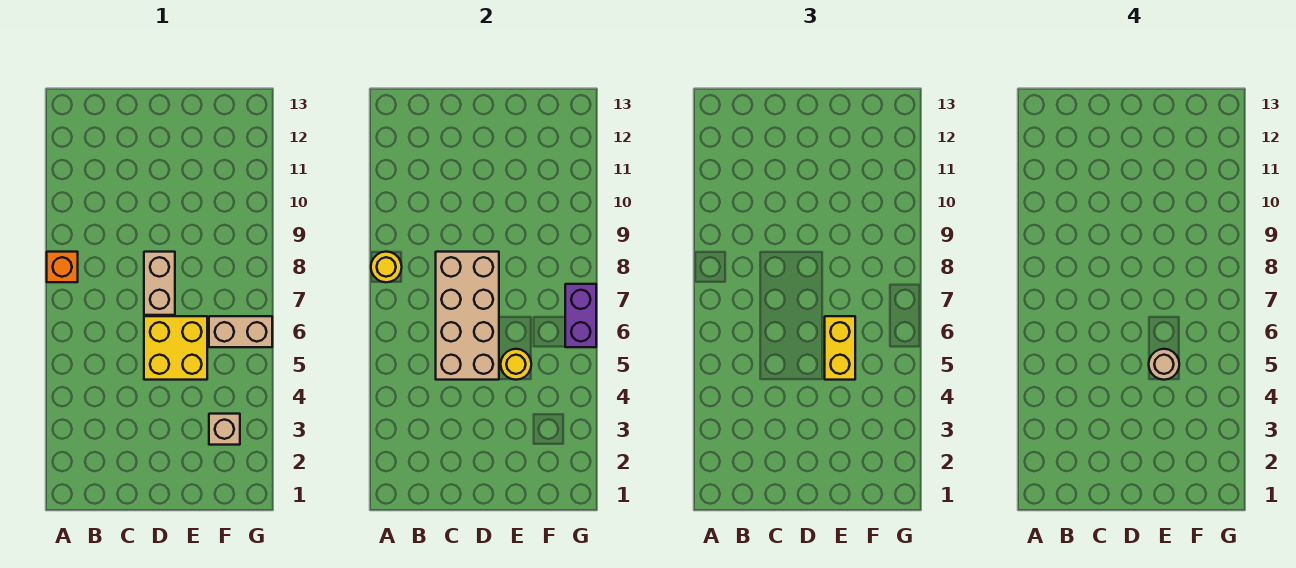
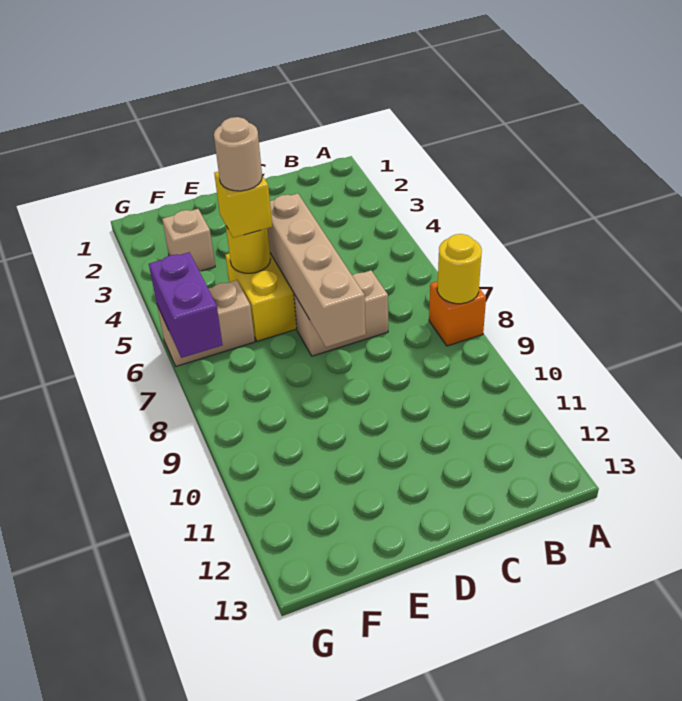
tan brick C5:D8 level 2 -> tan brick D5:D8 level 2
tan brick D7:D8 level 1 -> tan brick C7:D7 level 1
yellow brick E5:E6 level 3 -> yellow brick E5 level 3

